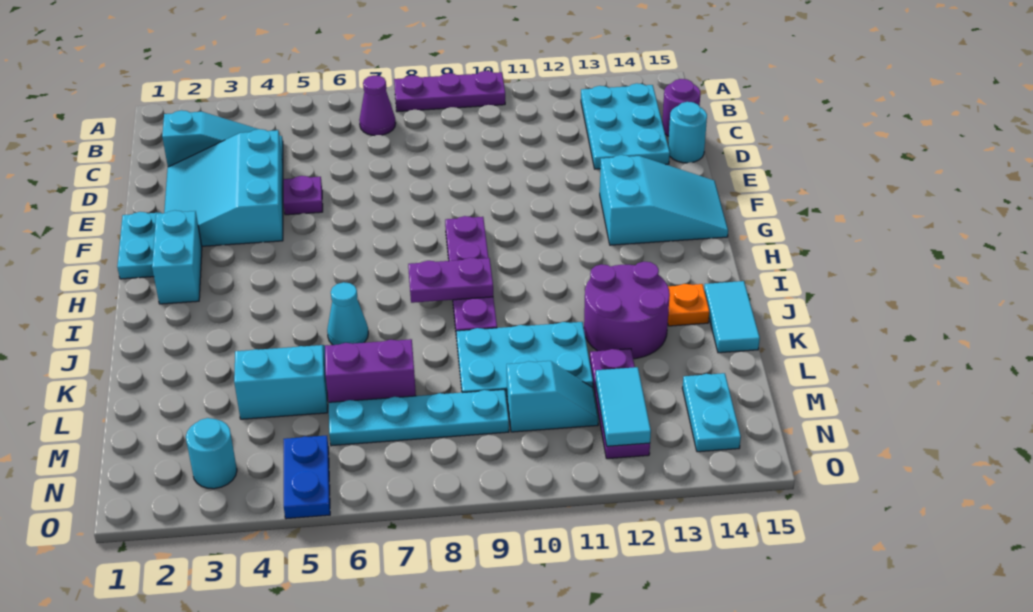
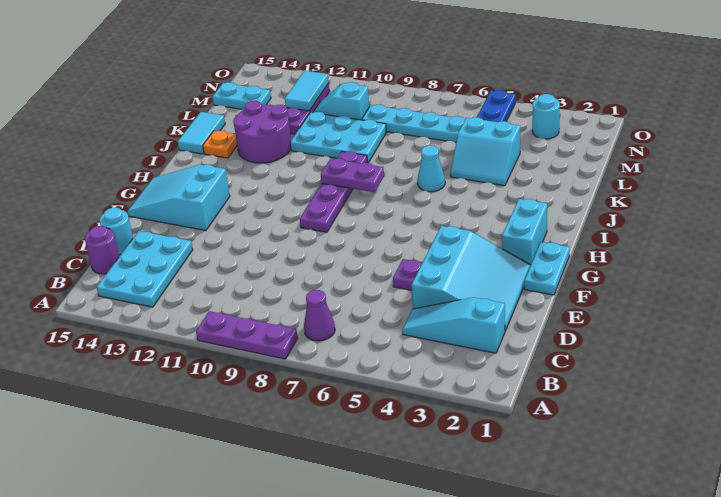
purple brick L6:L7 level 1 -> none
cyan plate M14:N14 level 1 -> cyan plate M14:M15 level 1

